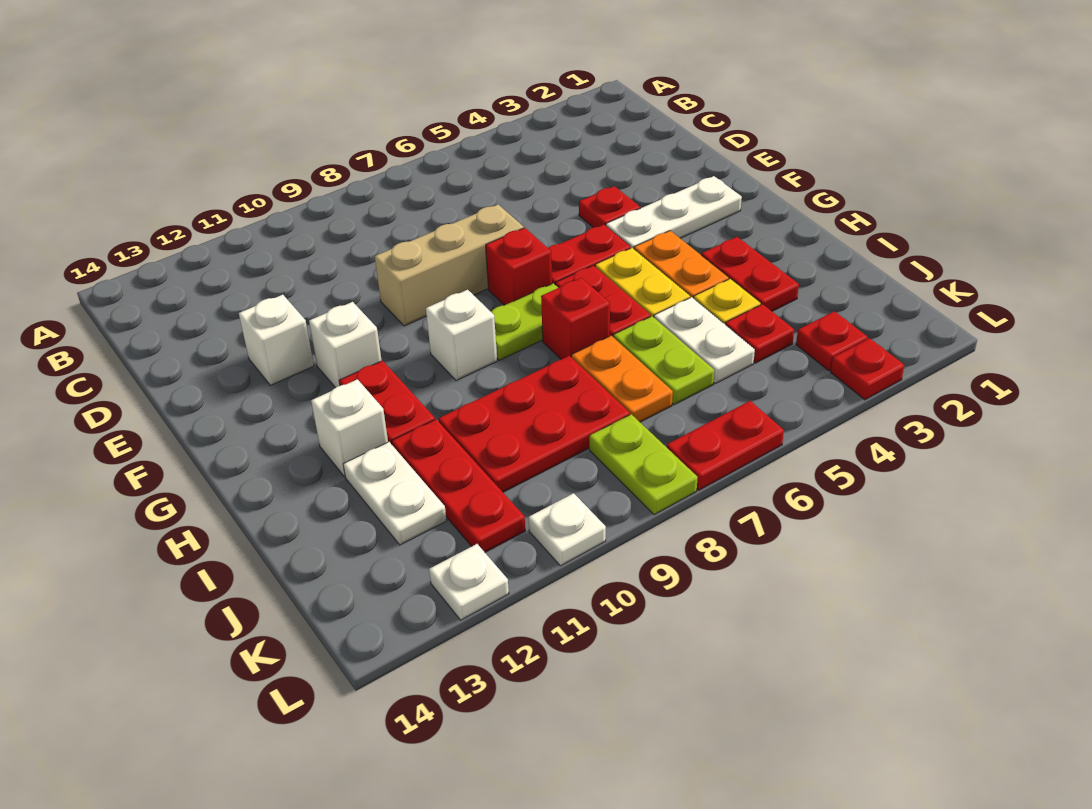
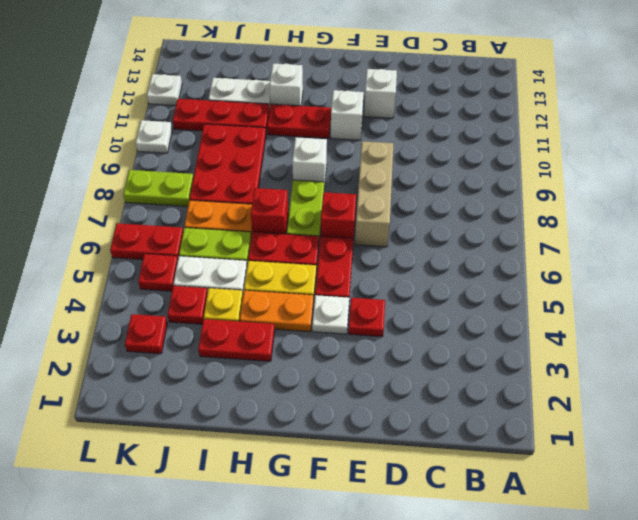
white plate F2:F4 level 1 -> white plate F4 level 1
red plate L3 level 1 -> red plate K5 level 1
red plate L6:L7 level 1 -> red plate K6:L6 level 1

